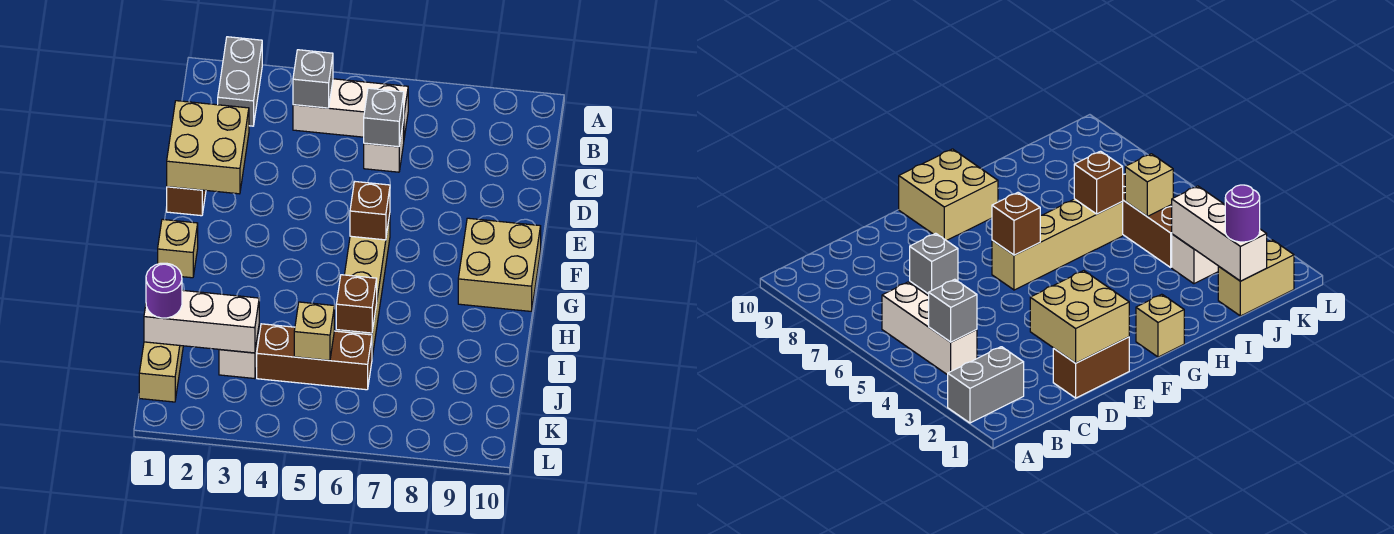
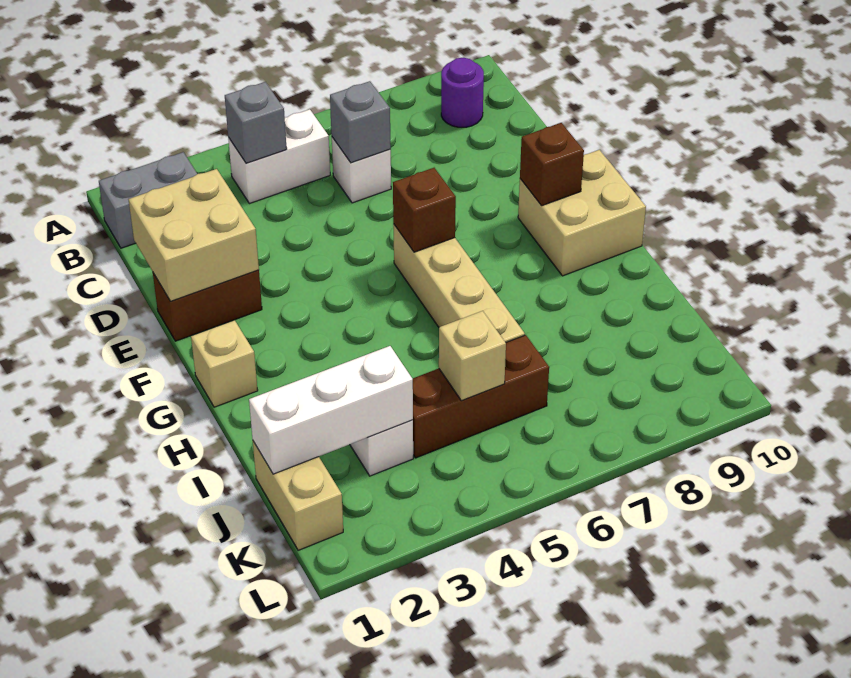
grey brick A2:B2 level 1 -> grey brick B1:B2 level 1
white brick B4:B6 level 1 -> white brick B4:B5 level 1
brown brick D1:E1 level 1 -> brown brick E1:E2 level 1
brown brick I6 level 2 -> brown brick F9 level 2
purple round brick J1 level 3 -> purple round brick B9 level 1

